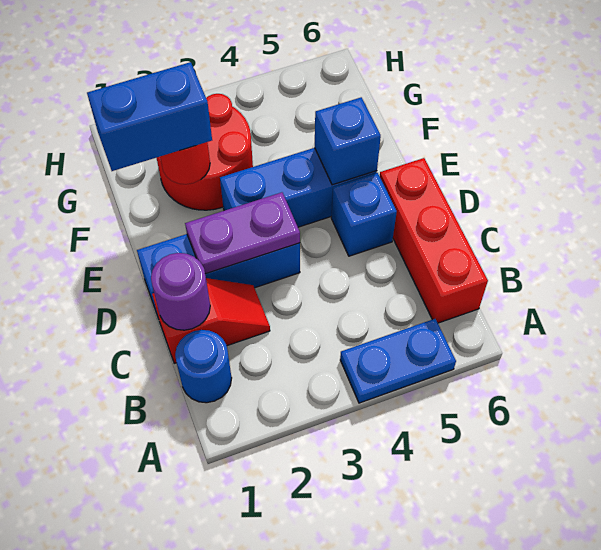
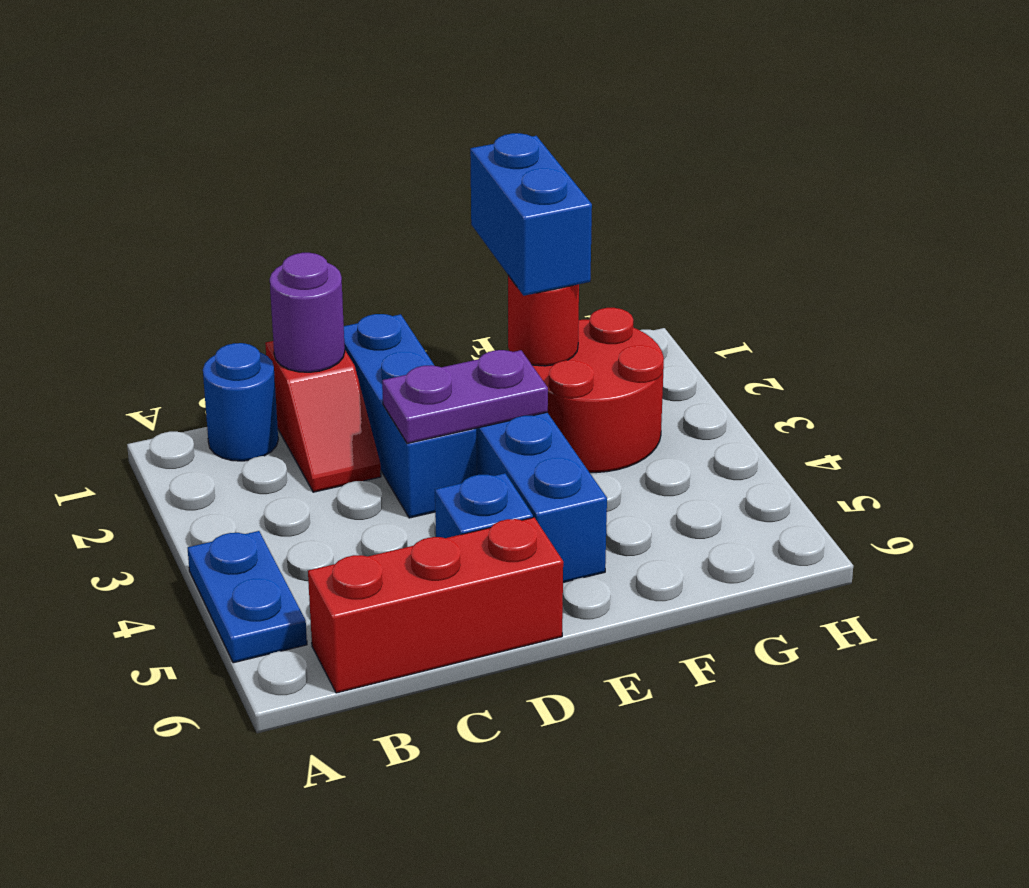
purple plate D2:D3 level 2 -> purple plate D3:E3 level 2
blue brick E5 level 2 -> none

